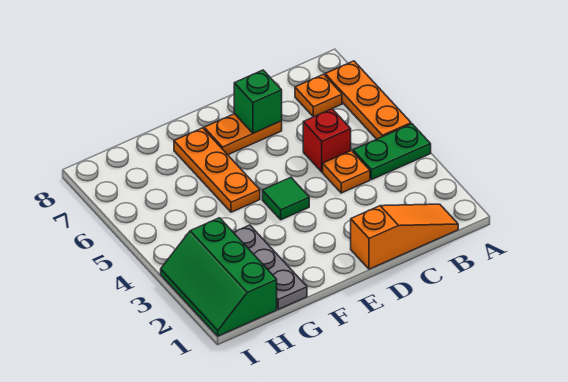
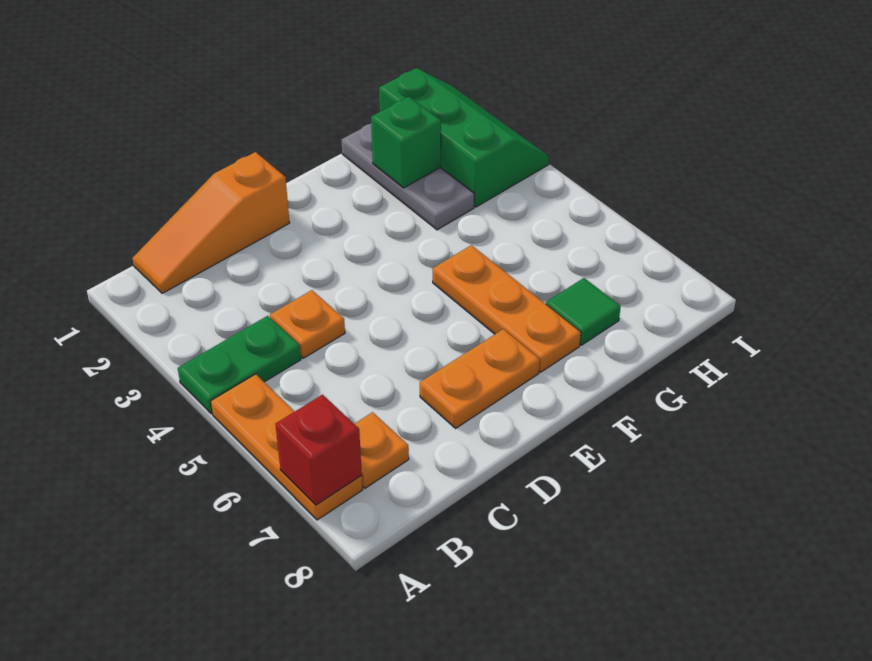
red brick C5 level 1 -> red brick A7 level 2
green brick D7 level 2 -> green brick G2 level 2
green tile E4 level 1 -> green tile G7 level 1

